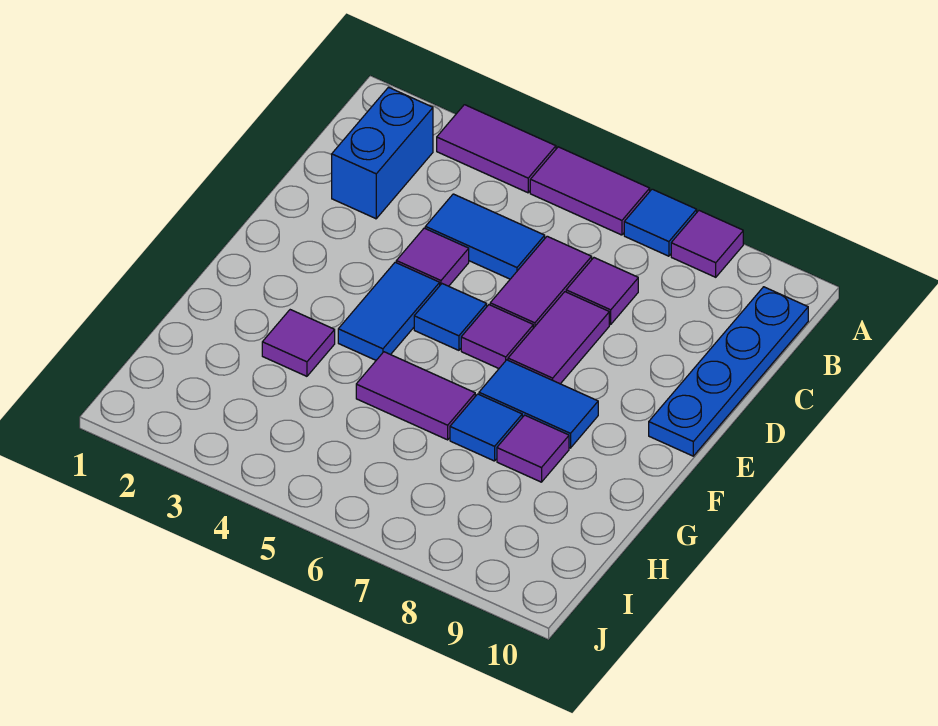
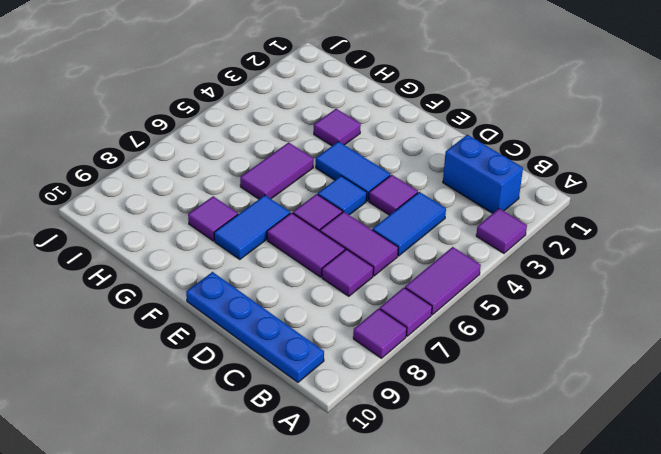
purple tile A3:A4 level 1 -> purple tile A3 level 1
blue tile A7 level 1 -> purple tile A7 level 1
blue tile G7 level 1 -> none

